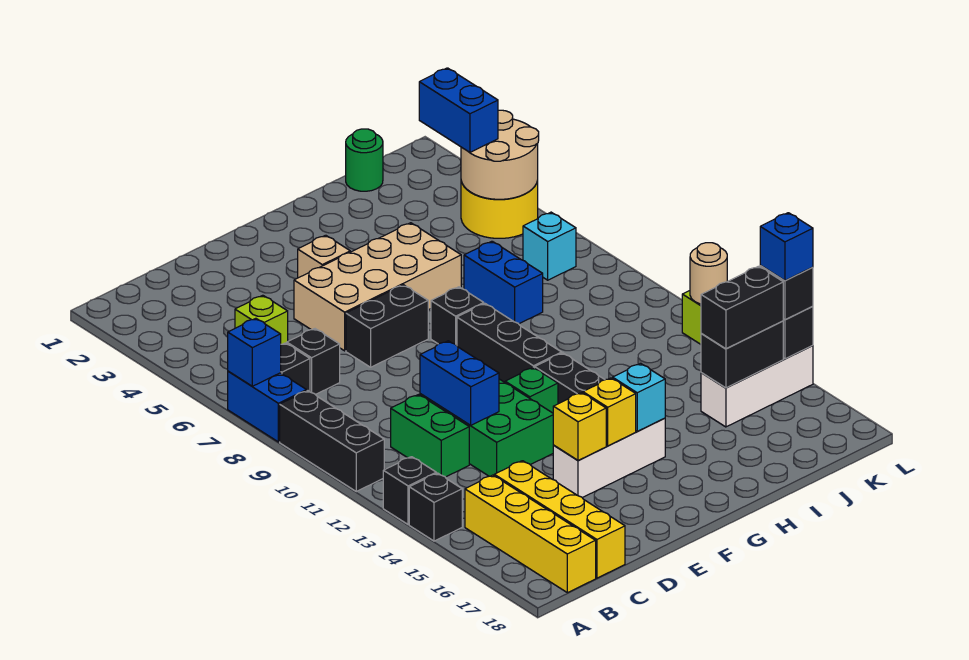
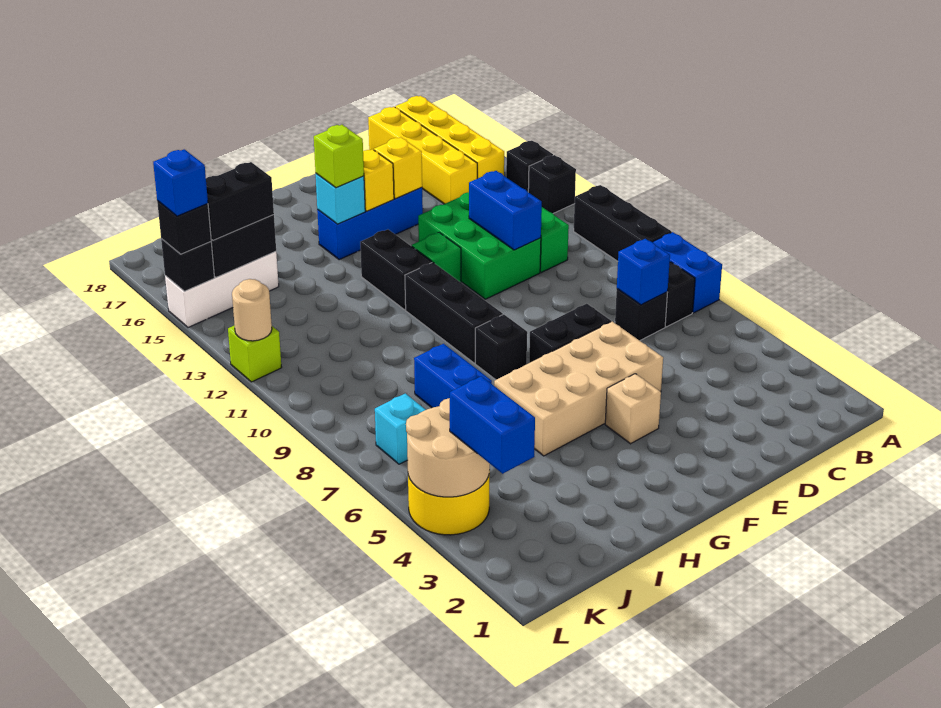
blue brick A7 level 2 -> blue brick C7 level 2
lime brick C5 level 1 -> lime brick G15 level 3
white brick E15:G15 level 1 -> blue brick E15:G15 level 1
green round brick J1 level 1 -> none

